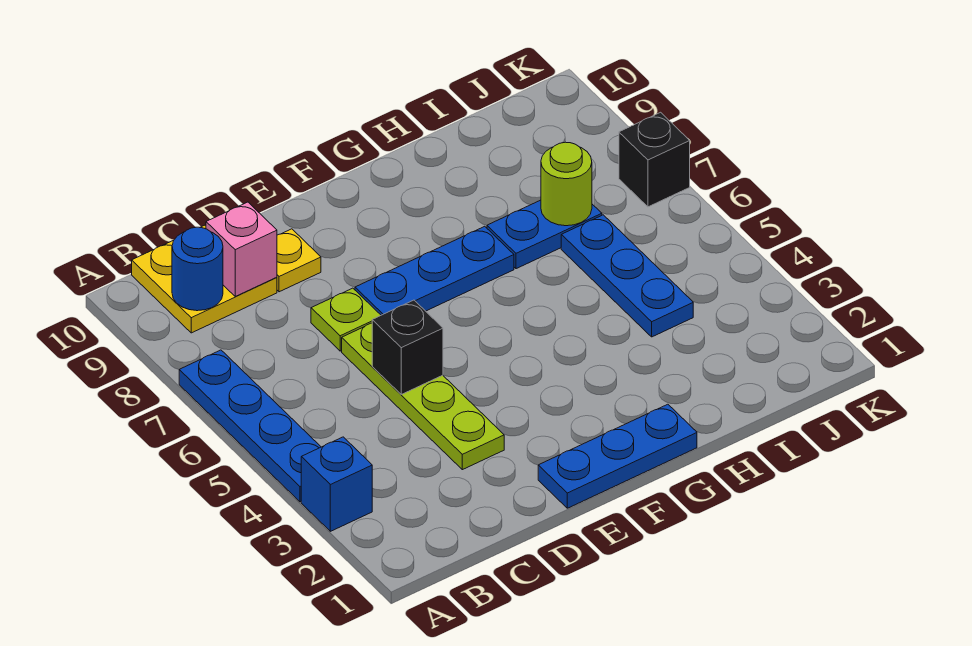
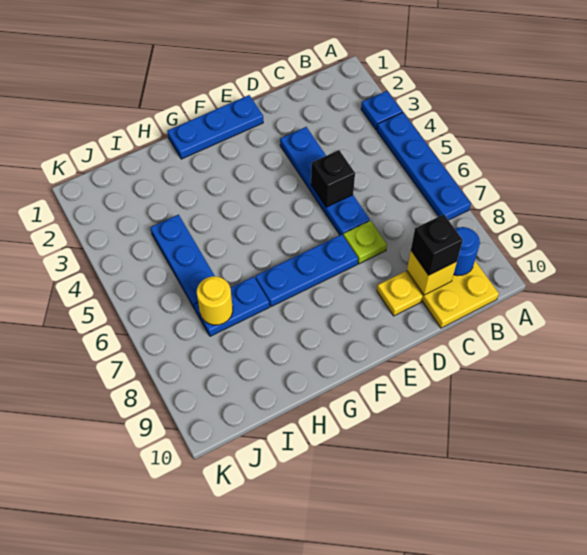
blue brick A3 level 1 -> blue plate A3 level 1
pink brick C9 level 2 -> yellow brick C9 level 2
lime plate D3:D6 level 1 -> blue plate D3:D6 level 1
lime round brick I7 level 2 -> yellow round brick I7 level 2
black brick K7 level 1 -> black brick C9 level 3

